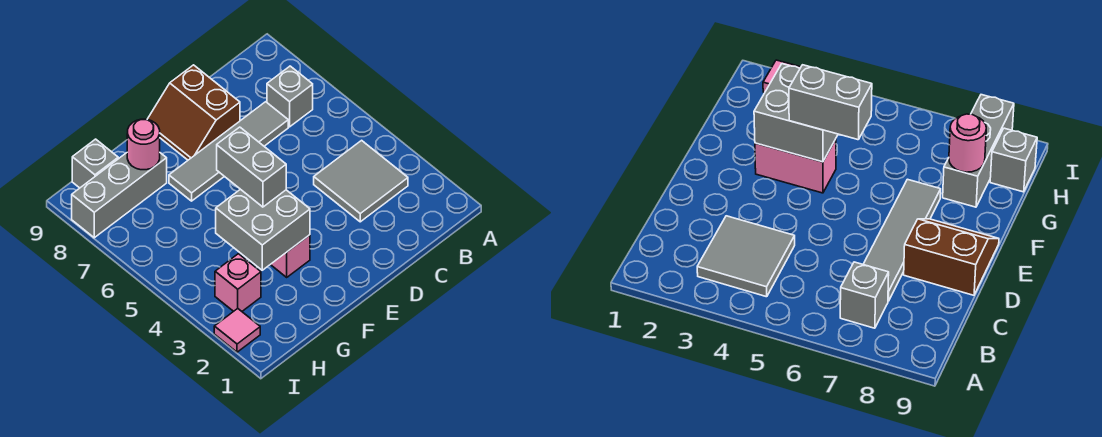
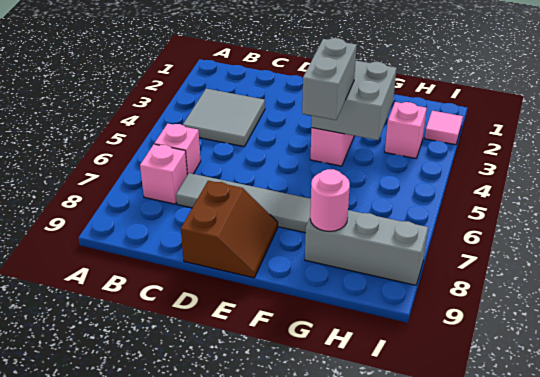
none -> pink brick B6 level 1
grey brick B7 level 1 -> pink brick B7 level 1
grey brick H9 level 1 -> none

